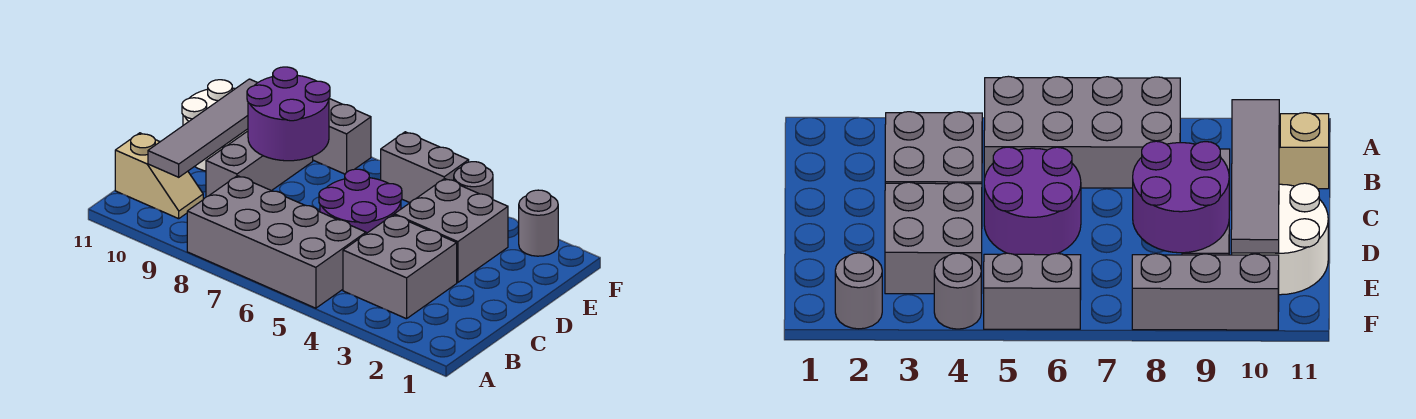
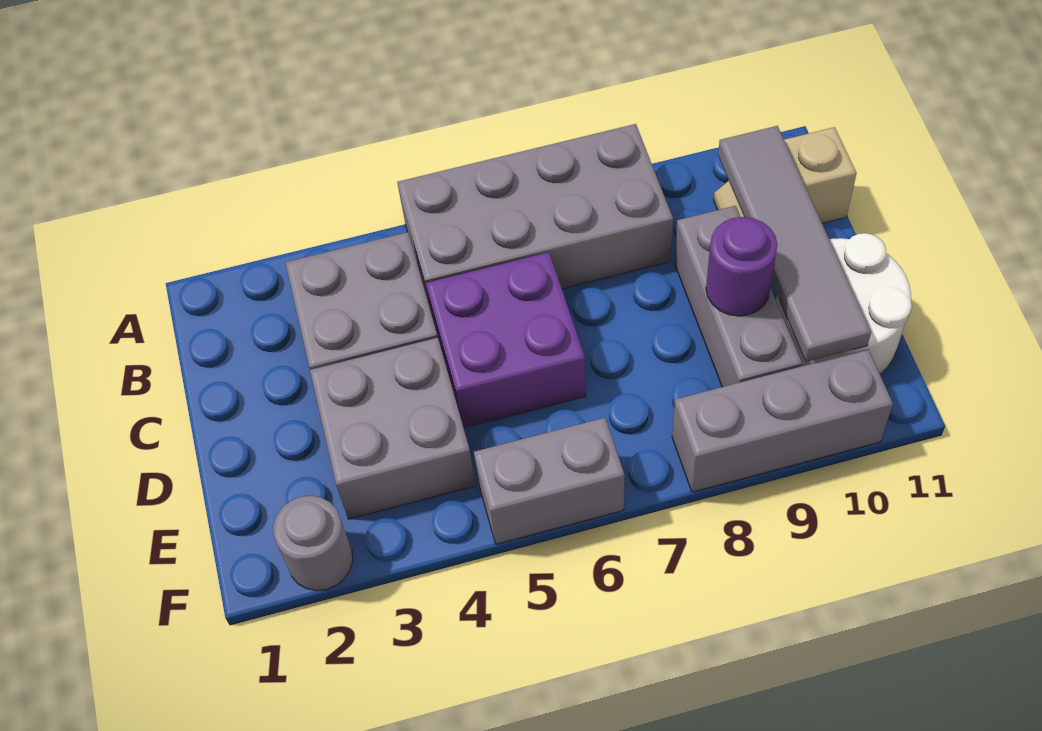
purple round brick C5:D6 level 1 -> purple brick C5:D6 level 1
purple round brick D8:E9 level 2 -> purple round brick D9 level 2
grey round brick F4 level 1 -> none

